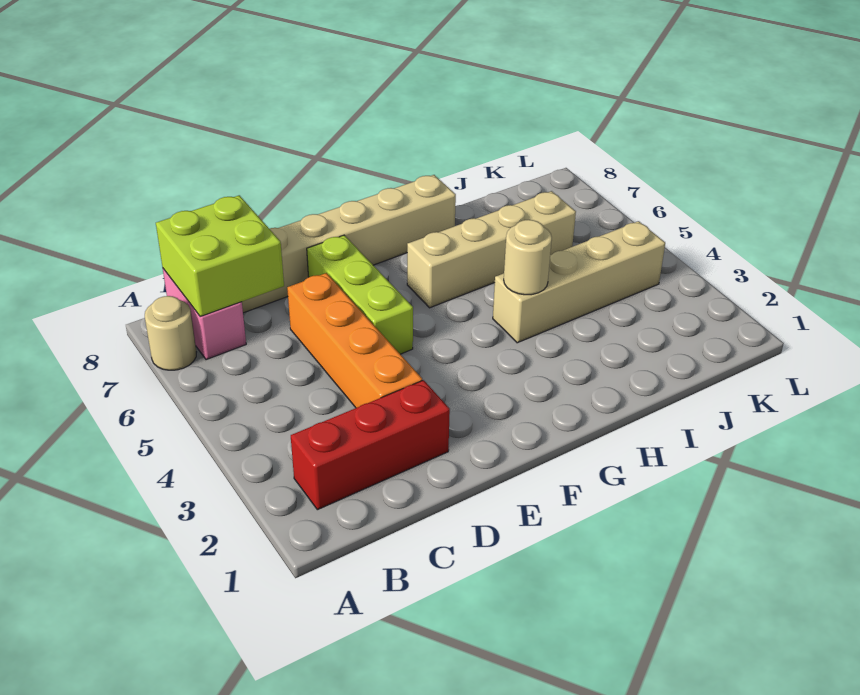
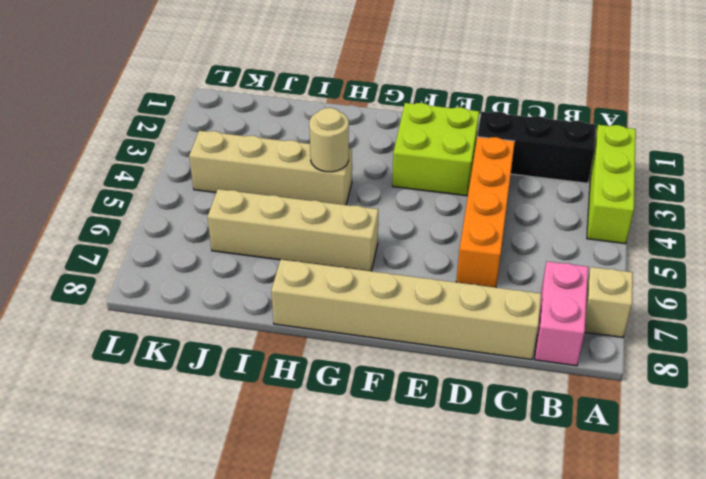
tan round brick A7 level 1 -> tan brick A7 level 1
red brick B2:D2 level 1 -> black brick B2:D2 level 1
lime brick B7:C8 level 2 -> lime brick E2:F3 level 1
lime brick E5:E7 level 1 -> lime brick A2:A4 level 1

